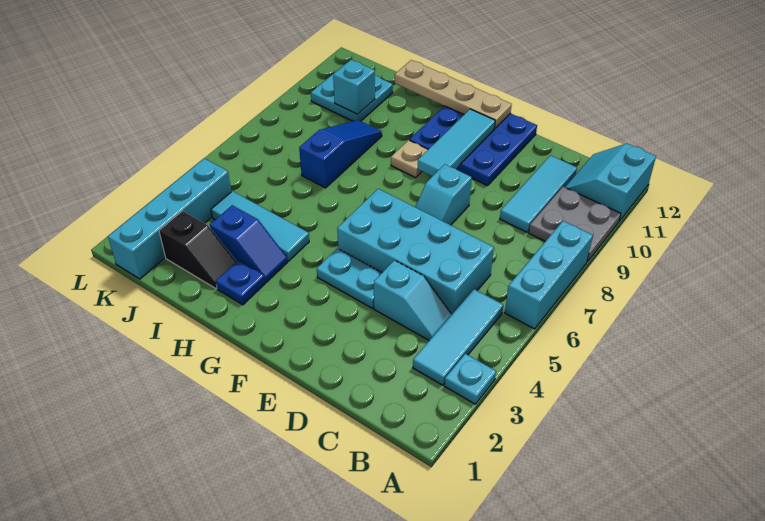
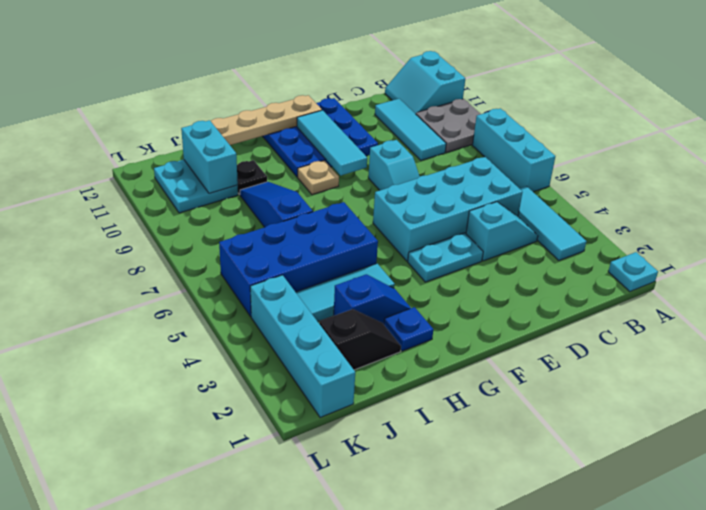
cyan plate A3 level 1 -> cyan plate A1 level 1
none -> blue brick H5:K6 level 1
none -> black plate I10 level 1
cyan brick J10 level 2 -> cyan brick J10:J11 level 2

